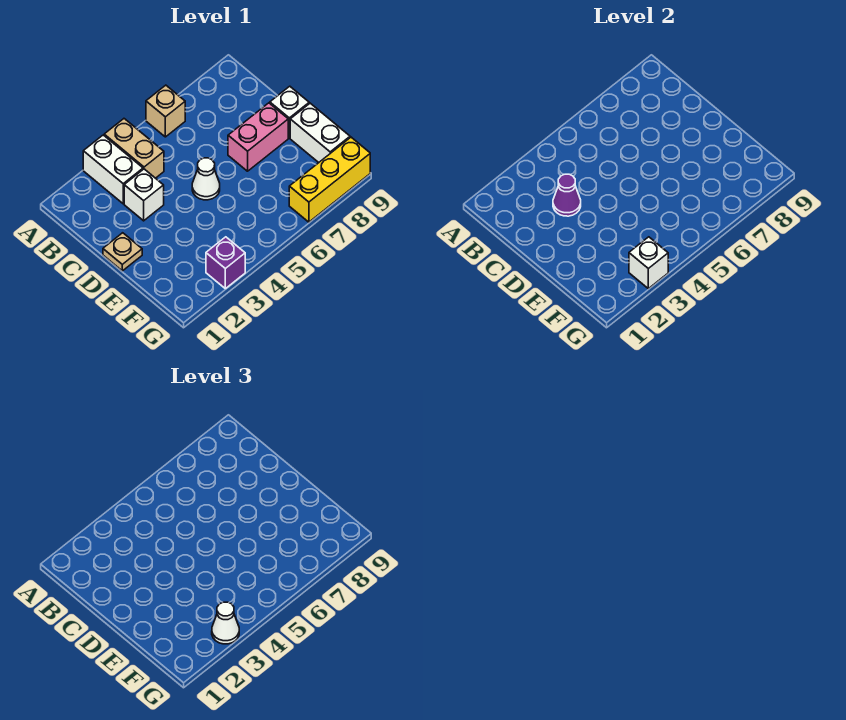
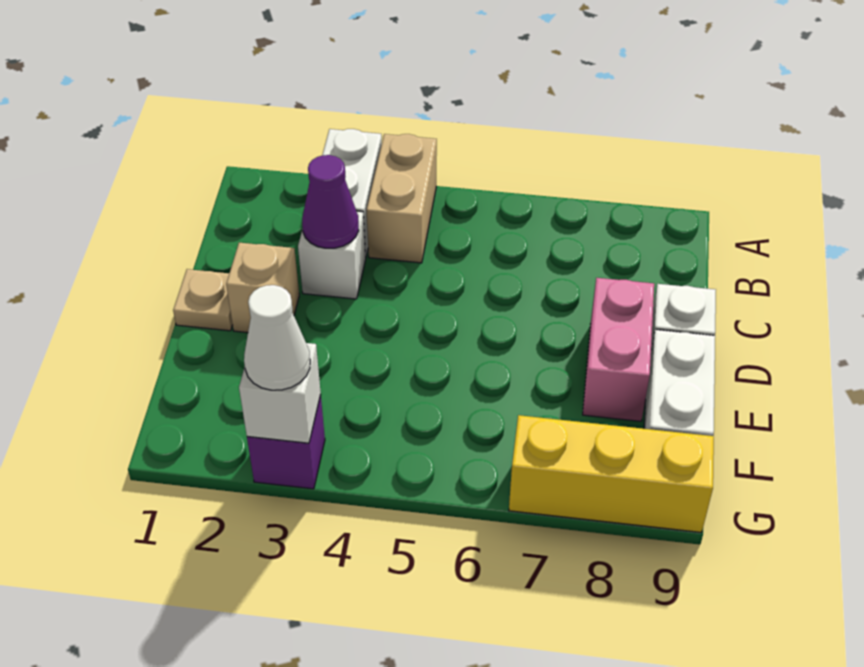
tan brick A6 level 1 -> tan brick D2 level 1
white cone D5 level 1 -> none
pink brick D7:D8 level 1 -> pink brick D8:E8 level 1

